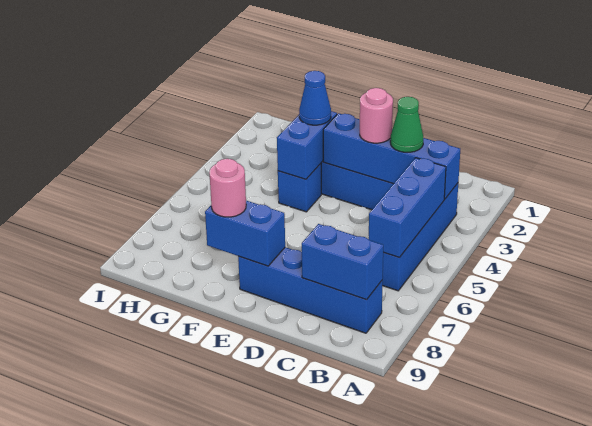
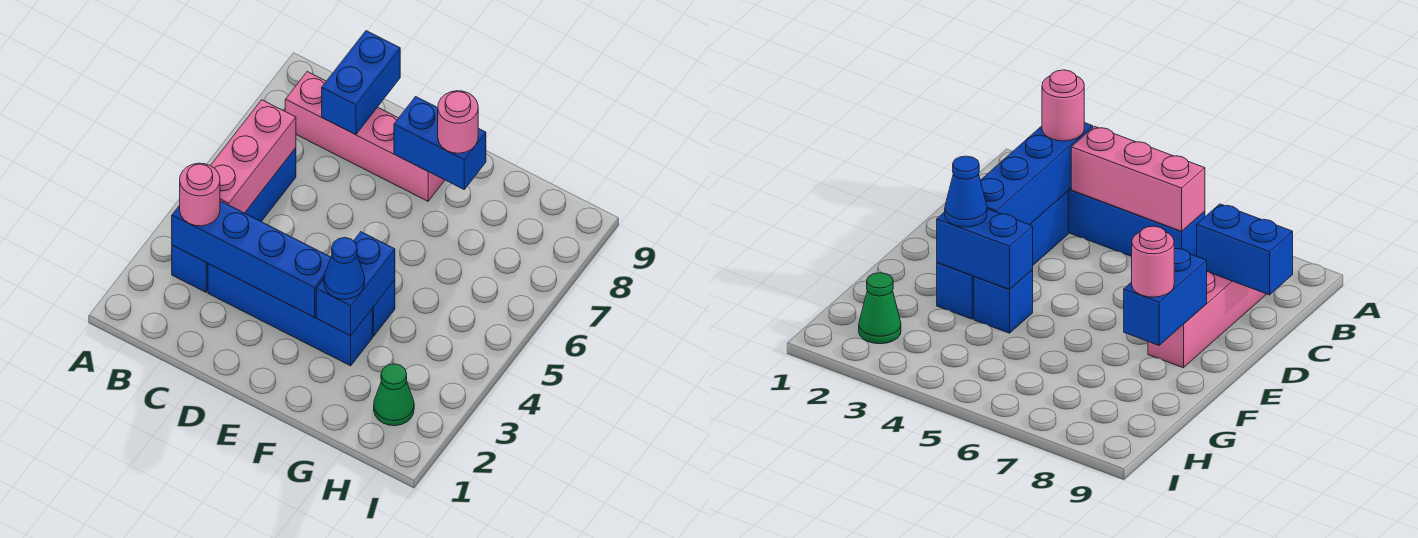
blue brick B4:B6 level 2 -> pink brick B4:B6 level 2
blue brick B8:E8 level 1 -> pink brick B8:E8 level 1
blue brick B8:C8 level 2 -> blue brick C8:C9 level 2
green cone C3 level 3 -> green cone H2 level 1
pink round brick D3 level 3 -> pink round brick B3 level 3

